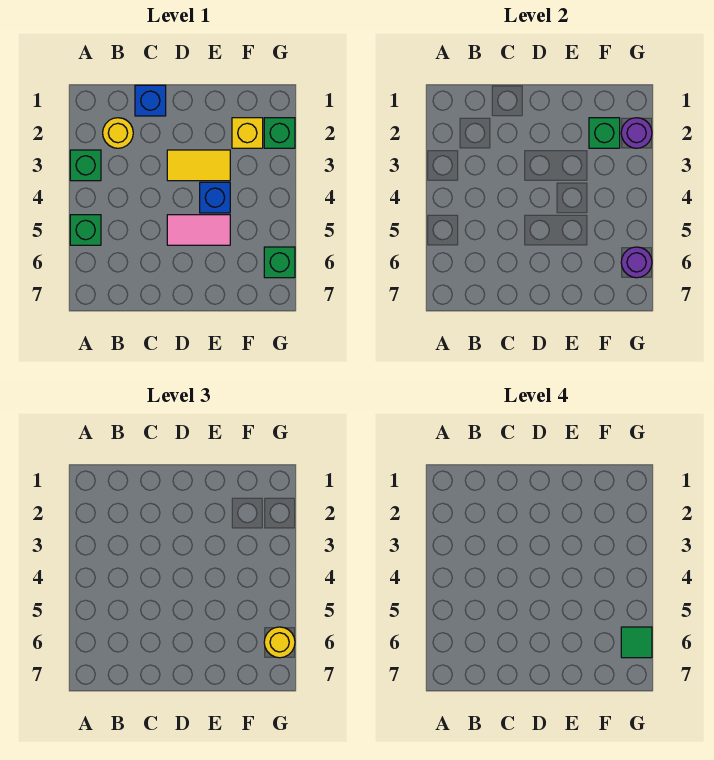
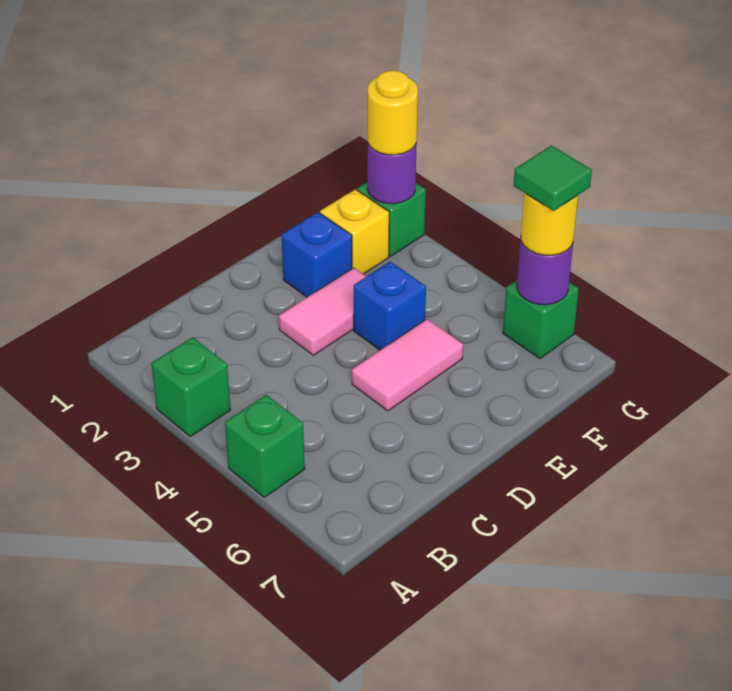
yellow round brick B2 level 1 -> yellow round brick G2 level 3
blue brick C1 level 1 -> blue brick E2 level 1
yellow tile D3:E3 level 1 -> pink tile D3:E3 level 1
green brick F2 level 2 -> none

